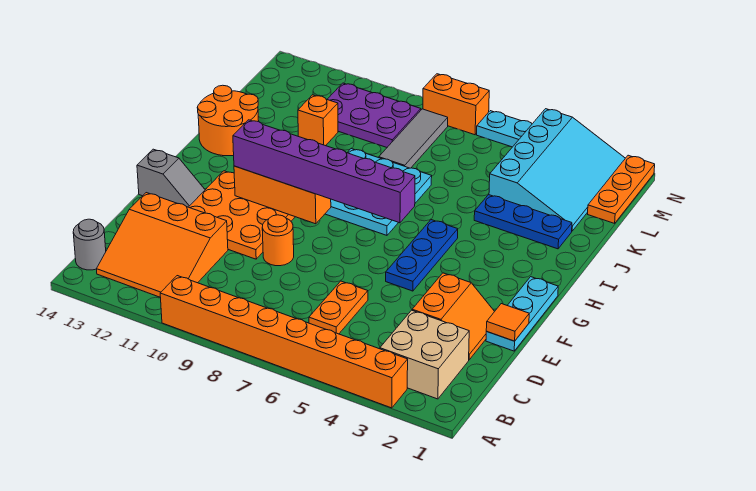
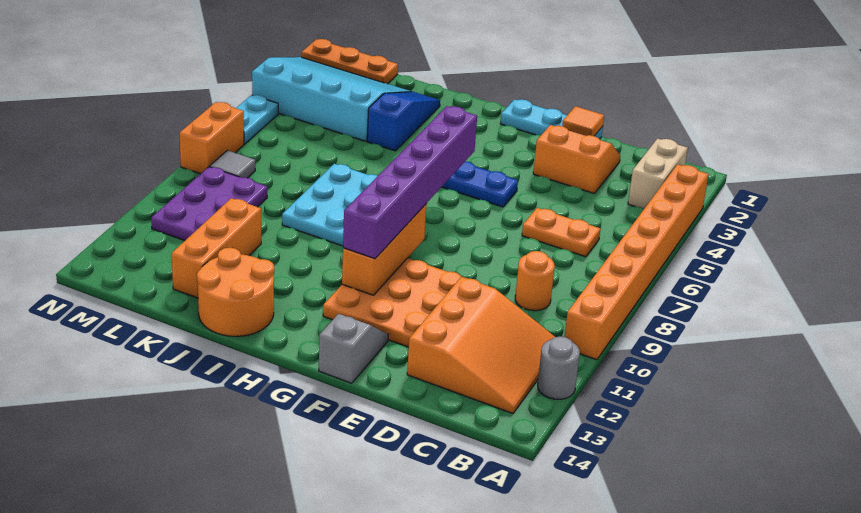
tan brick B2:C3 level 1 -> tan brick B2:B3 level 1
grey round brick B14 level 1 -> grey round brick A12 level 1
orange round brick E9 level 1 -> orange round brick C9 level 1
blue plate J2:J4 level 1 -> blue slope J2:J4 level 1 top 4
grey tile K8:M8 level 1 -> grey tile M8 level 1
orange brick K11 level 1 -> orange brick K11:K13 level 1

